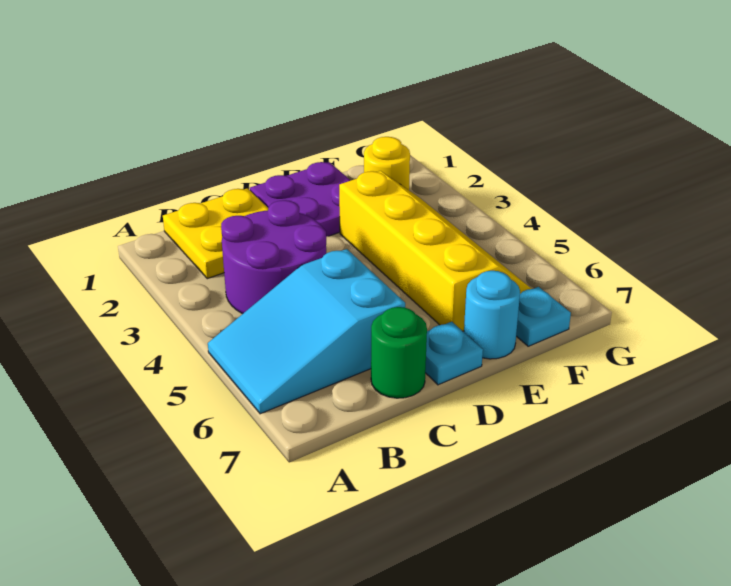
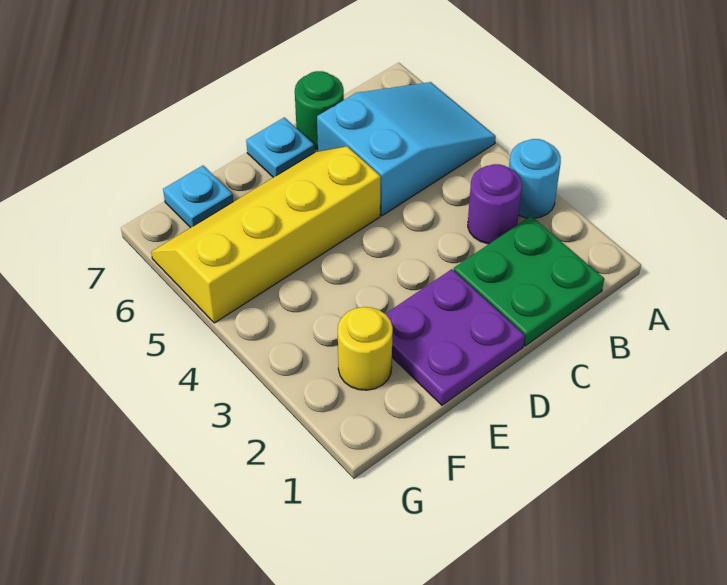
yellow plate B1:C2 level 1 -> green plate B1:C2 level 1
purple round brick B3:C4 level 1 -> purple round brick B3 level 1
yellow slope E3:F6 level 1 top E -> yellow slope D5:G6 level 1 top 5
cyan round brick E7 level 1 -> cyan round brick A3 level 1

